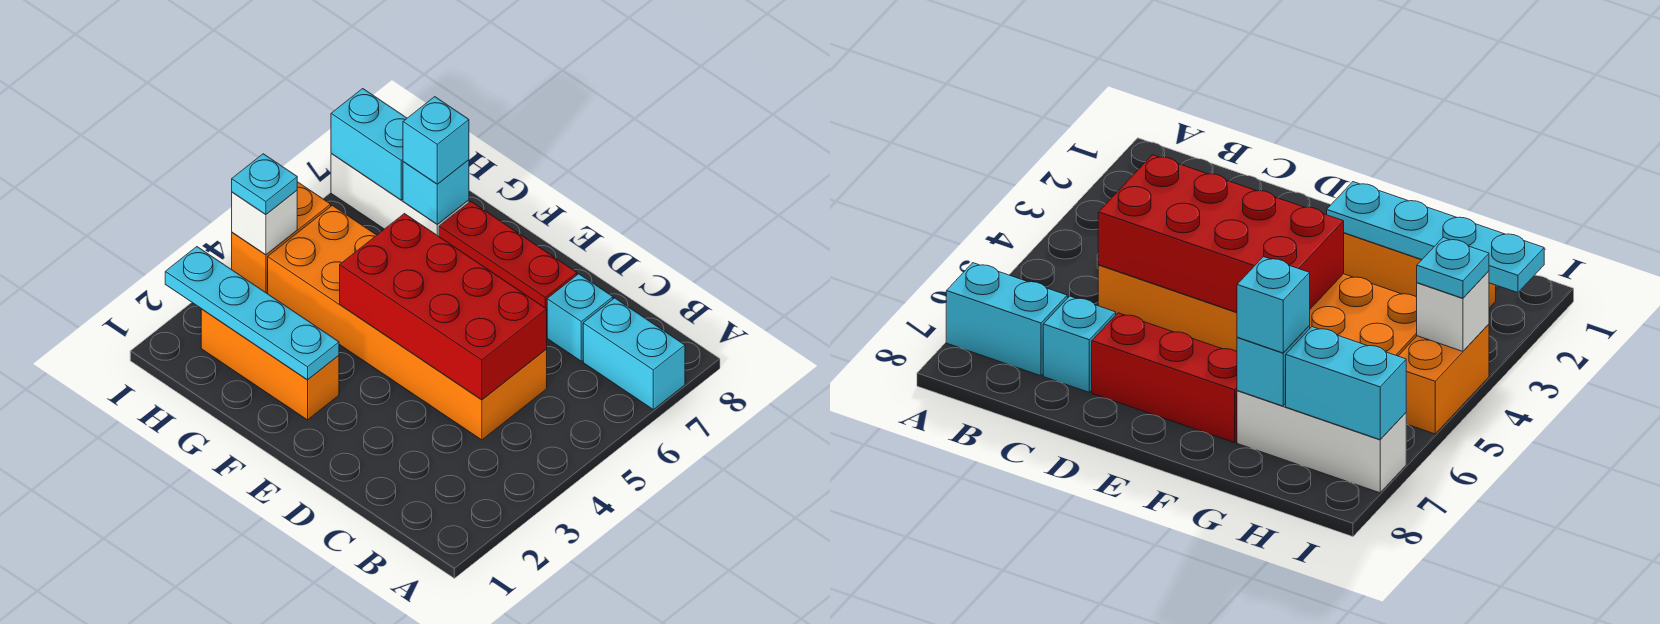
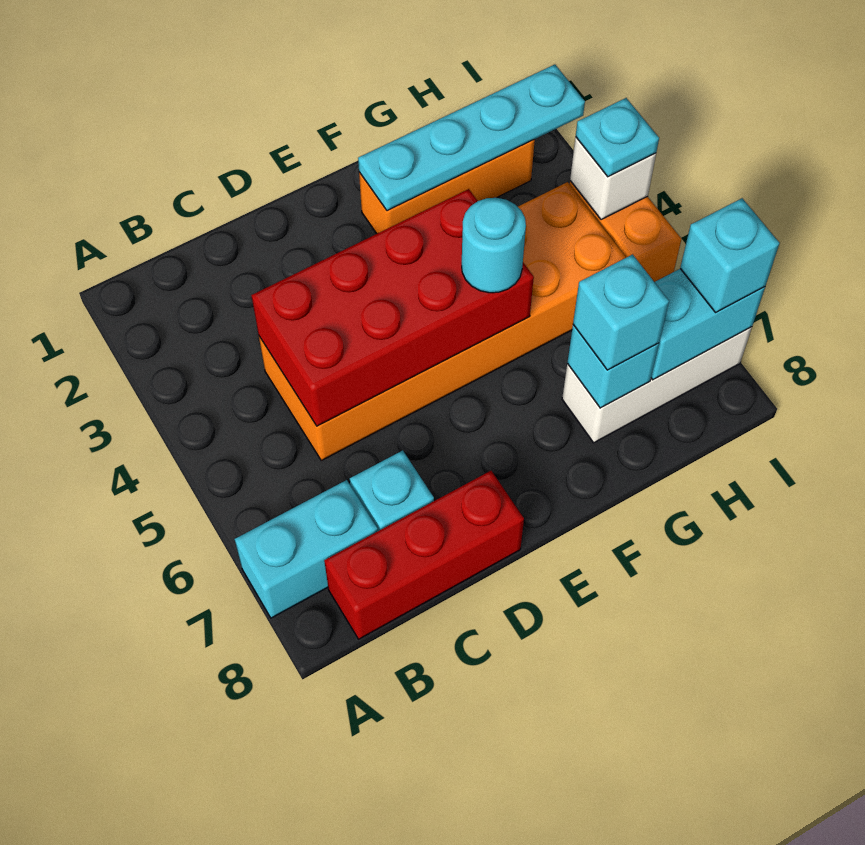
red brick D7:F7 level 1 -> red brick B8:D8 level 1
none -> cyan round brick F5 level 3
none -> cyan brick I7 level 3

